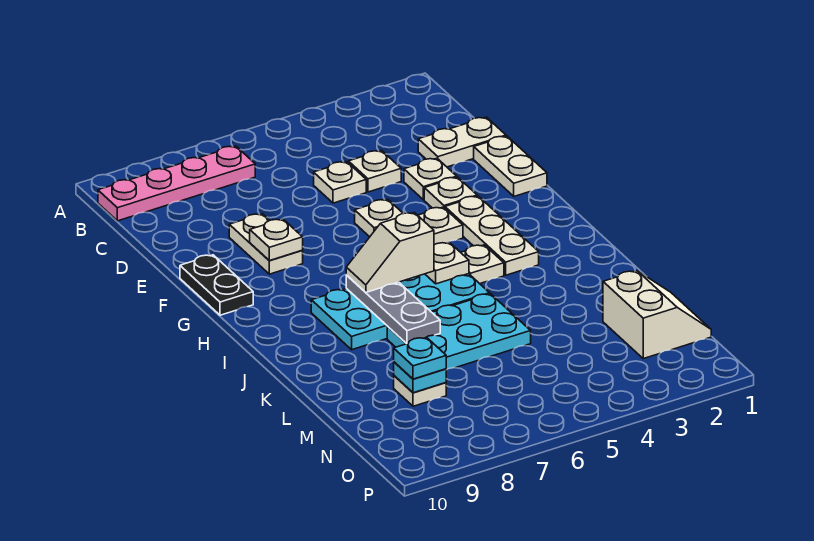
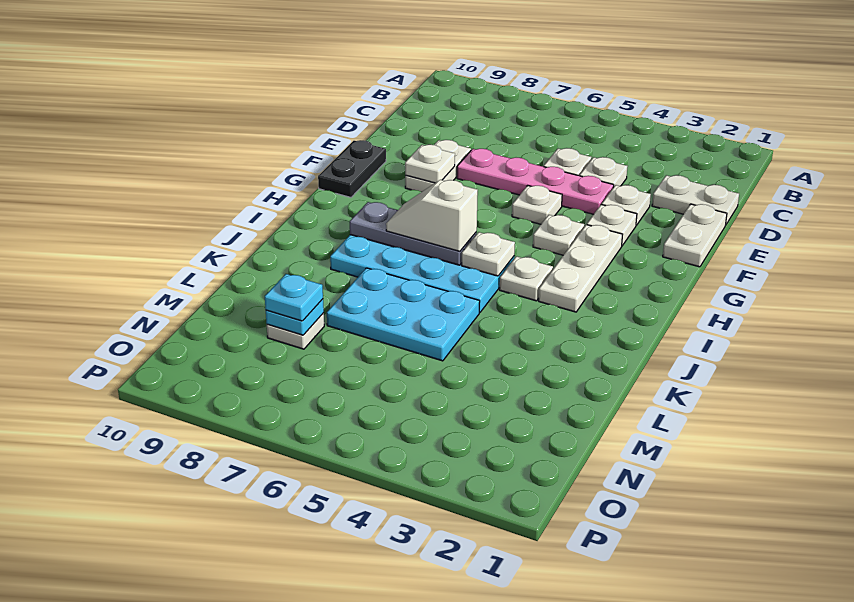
pink plate B7:B10 level 1 -> pink plate E4:E7 level 1
grey plate I7:K7 level 2 -> grey plate I6:I8 level 2
white slope M1:N2 level 1 top 2 -> none

